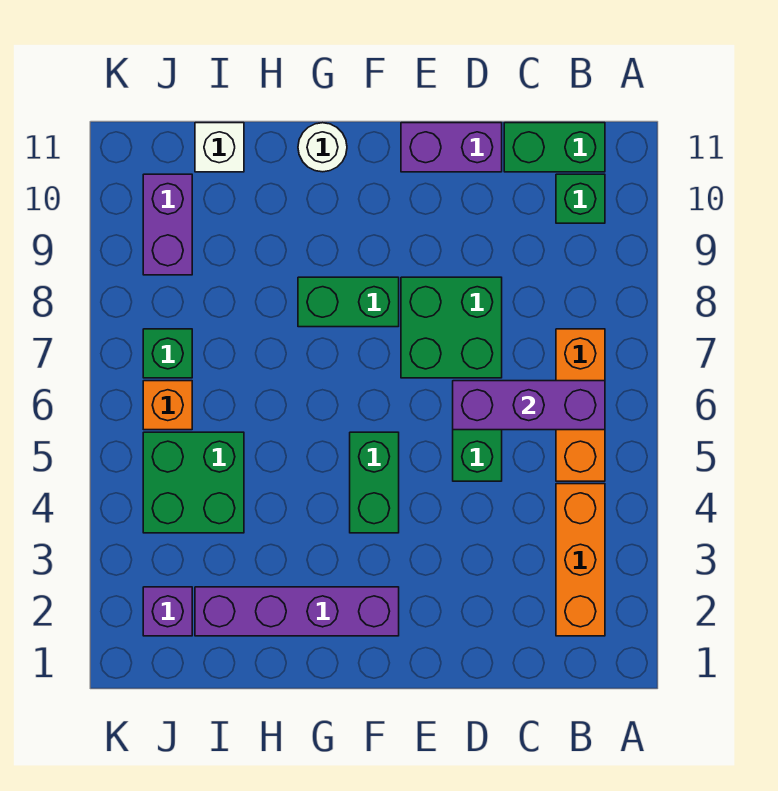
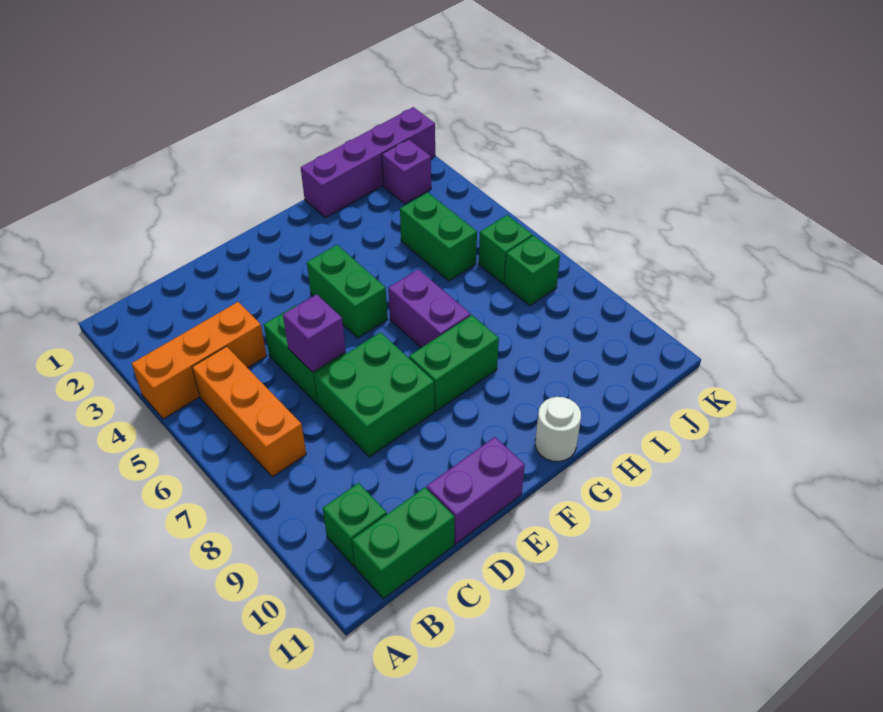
orange brick B2:B4 level 1 -> orange brick A4:C4 level 1
purple brick B6:D6 level 2 -> purple brick D6 level 2
purple brick F2:I2 level 1 -> purple brick H1:K1 level 1
green brick I4:J5 level 1 -> green brick I4:I5 level 1
white brick I11 level 1 -> none
orange brick J6 level 1 -> green brick J6 level 1
purple brick J9:J10 level 1 -> purple brick G6:G7 level 1

